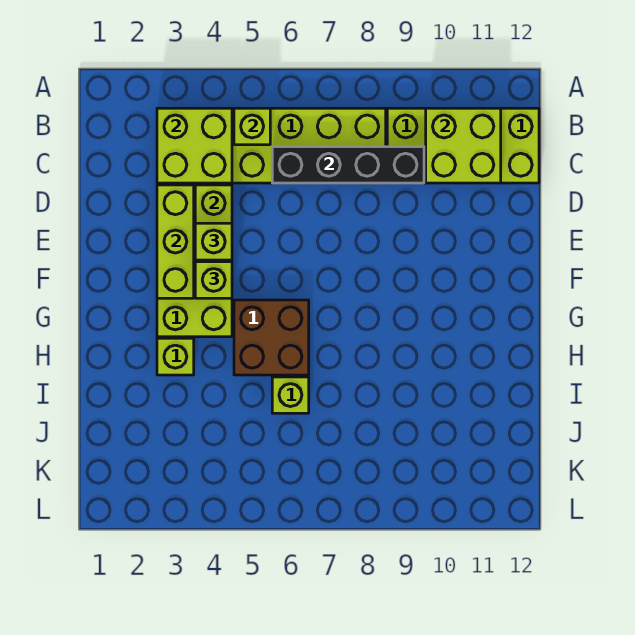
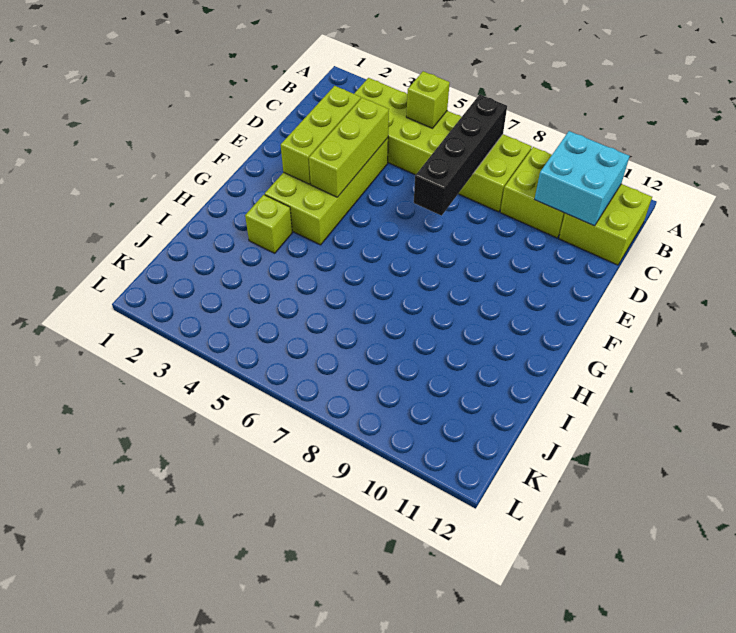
lime brick B3:C4 level 2 -> none
lime brick B10:C11 level 2 -> cyan brick B10:C11 level 2
black brick C6:C9 level 2 -> black brick B7:E7 level 2
lime brick E4 level 3 -> none
lime brick F4 level 3 -> none
brown brick G5:H6 level 1 -> none
lime brick I6 level 1 -> none

